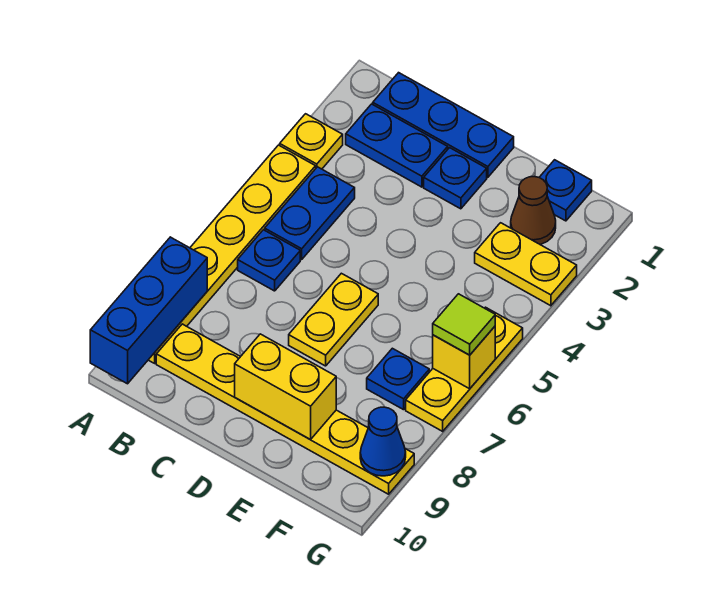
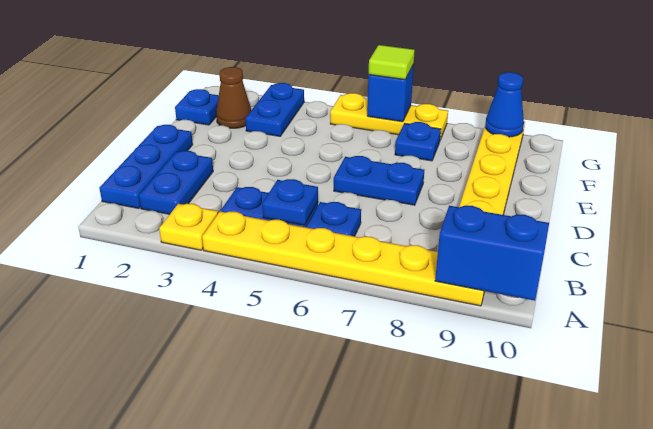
blue brick A8:A10 level 2 -> blue brick A9:A10 level 2
blue plate D2 level 1 -> blue plate B5 level 2
yellow plate D6:D7 level 1 -> blue plate D6:D7 level 1
yellow brick D9:E9 level 2 -> none
yellow plate F3:G3 level 1 -> blue plate F3:G3 level 1
yellow brick G6 level 2 -> blue brick G6 level 2

